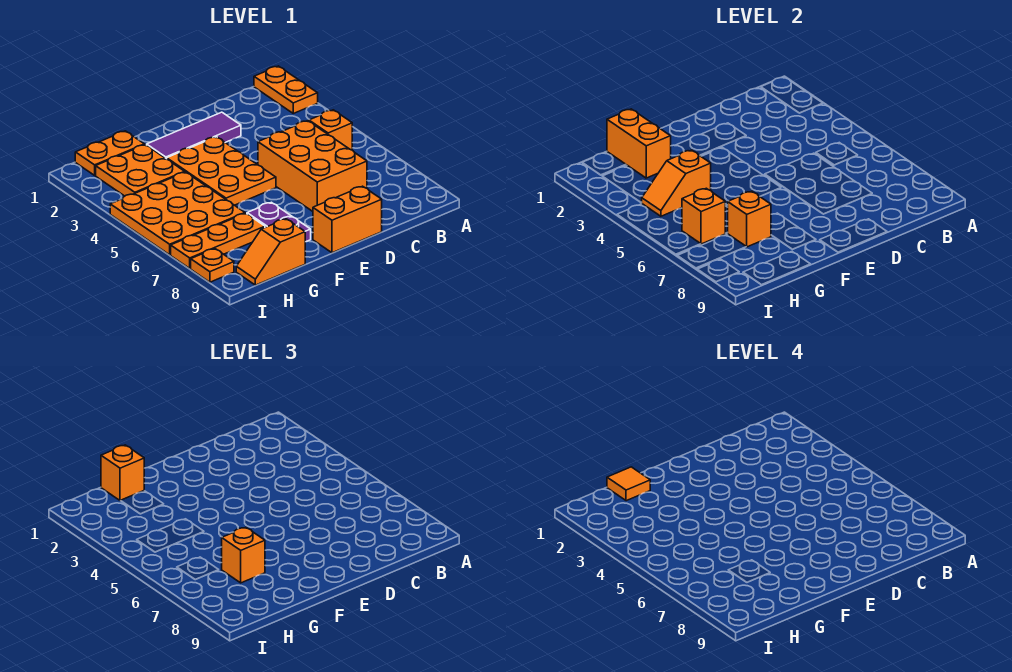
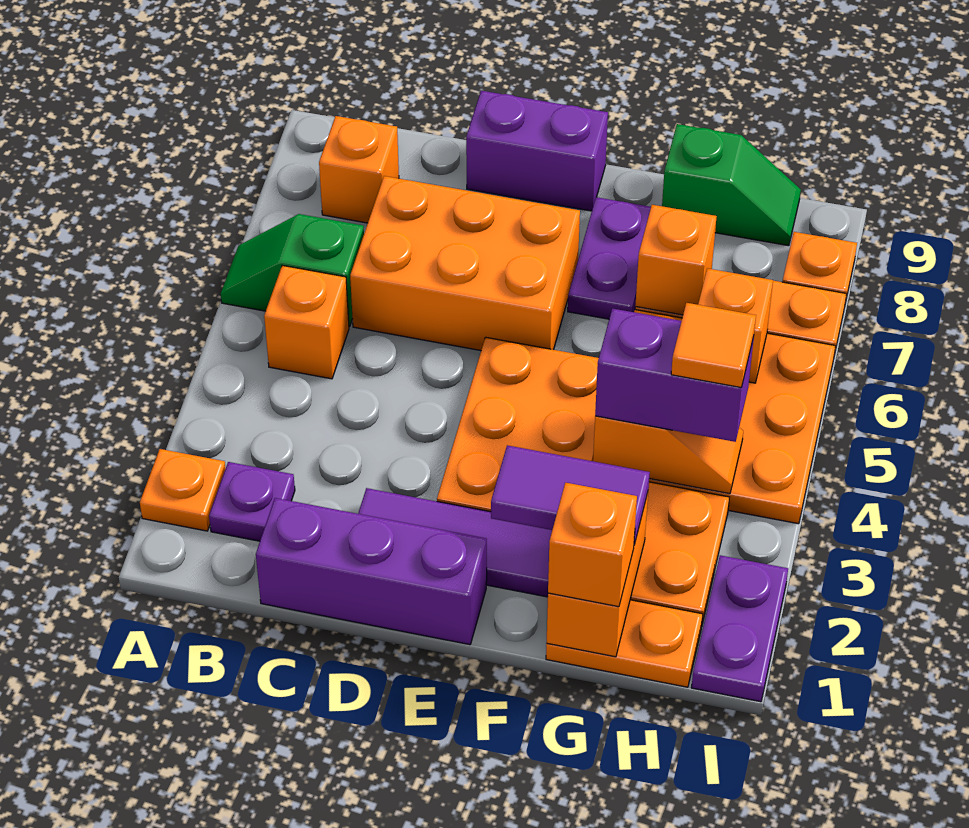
orange plate A1:A2 level 1 -> orange plate A2 level 1
none -> green slope A6:B6 level 1 top B
none -> purple plate B2 level 1
none -> purple brick C1:E1 level 1
orange brick C5:D7 level 1 -> orange brick C6:E7 level 1
orange brick D9:E9 level 1 -> purple brick D9:E9 level 1
none -> purple tile F2:G2 level 3
orange tile G1 level 4 -> orange tile H4 level 4
none -> purple brick G4:H4 level 3
orange brick G7 level 3 -> orange brick B8 level 1
orange slope G9:H9 level 1 top G -> green slope G9:H9 level 1 top G
none -> purple plate I1:I2 level 1

